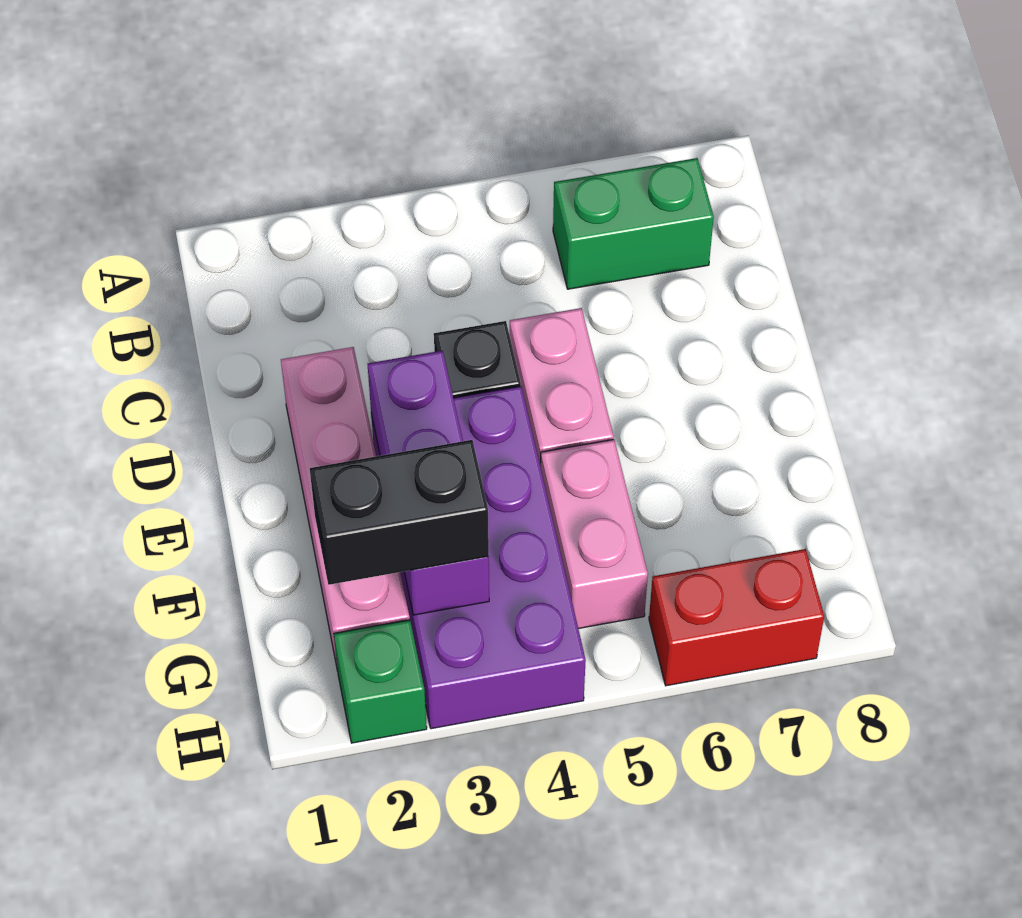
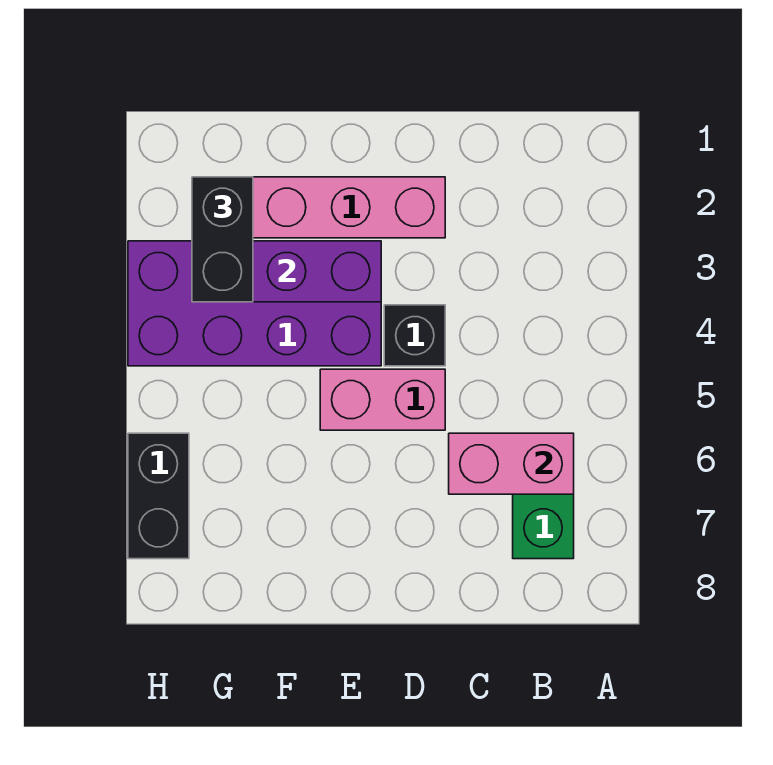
pink brick F5:G5 level 1 -> pink brick B6:C6 level 2
green brick H2 level 1 -> none
red brick H6:H7 level 1 -> black brick H6:H7 level 1

